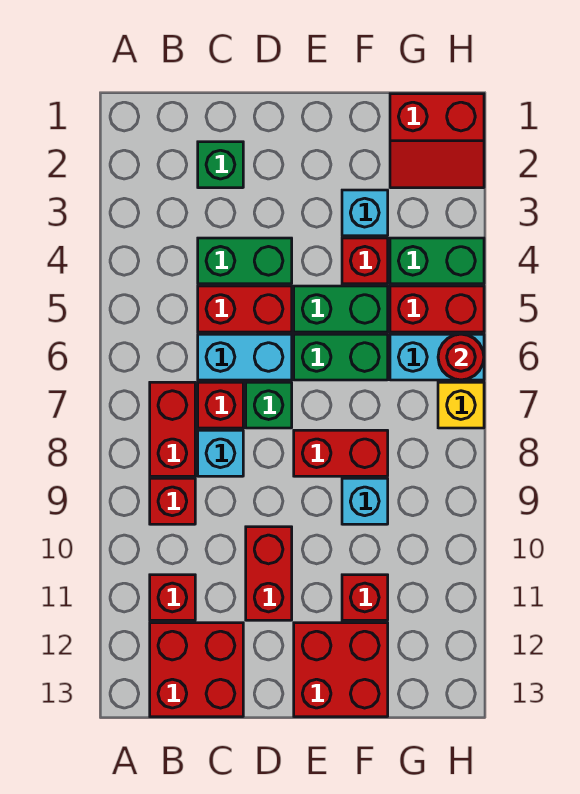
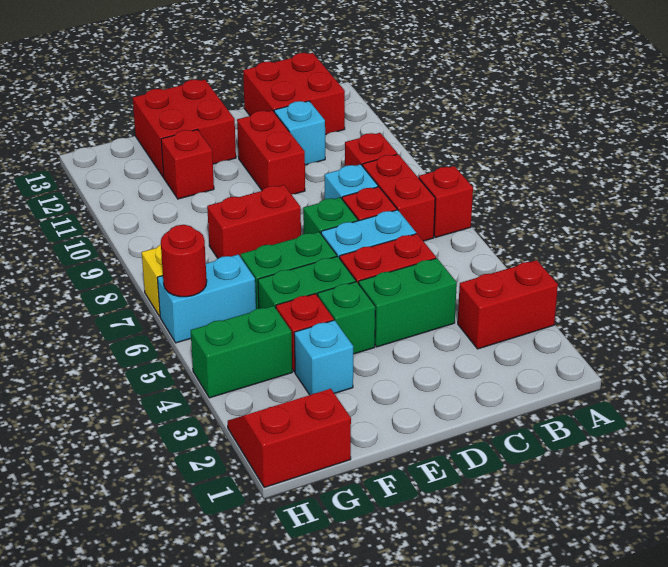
red brick B11 level 1 -> red brick A7 level 1
green brick C2 level 1 -> green brick E4 level 1
cyan brick F9 level 1 -> cyan brick C11 level 1
red brick G5:H5 level 1 -> red brick A3:B3 level 1

